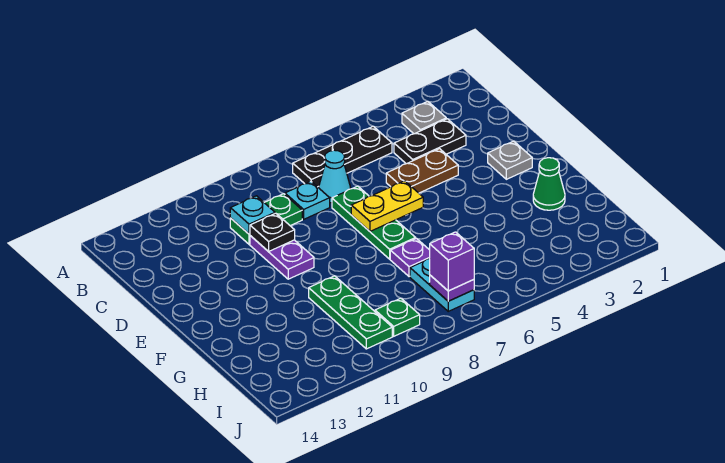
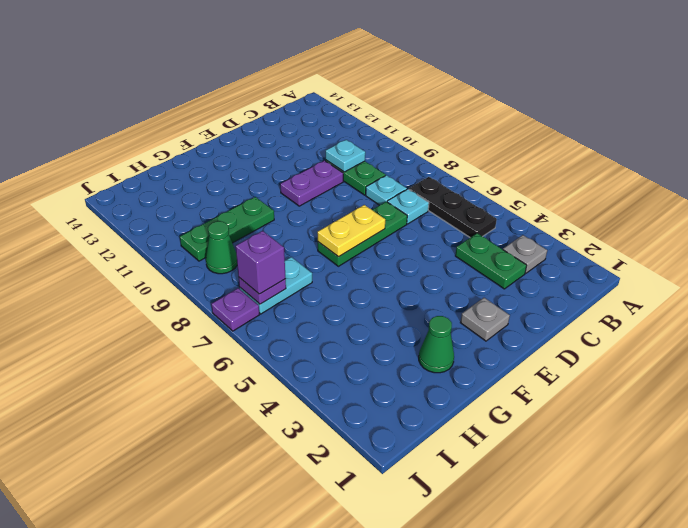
black plate C3:C4 level 1 -> green plate C3:C4 level 1
cyan cone C7 level 1 -> cyan plate C7 level 1
brown plate D4:D5 level 1 -> none
black plate D10 level 2 -> none
yellow plate E6:E7 level 2 -> yellow plate E7:F7 level 2
purple plate G7 level 1 -> purple plate J7 level 1
green plate I9 level 1 -> green cone I9 level 1

